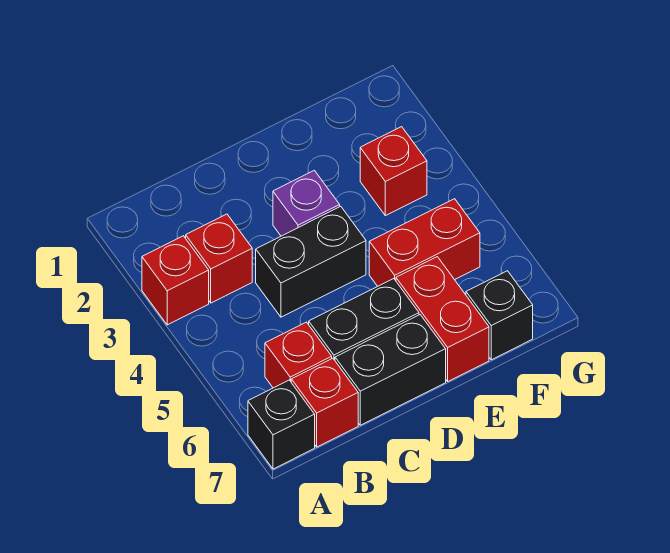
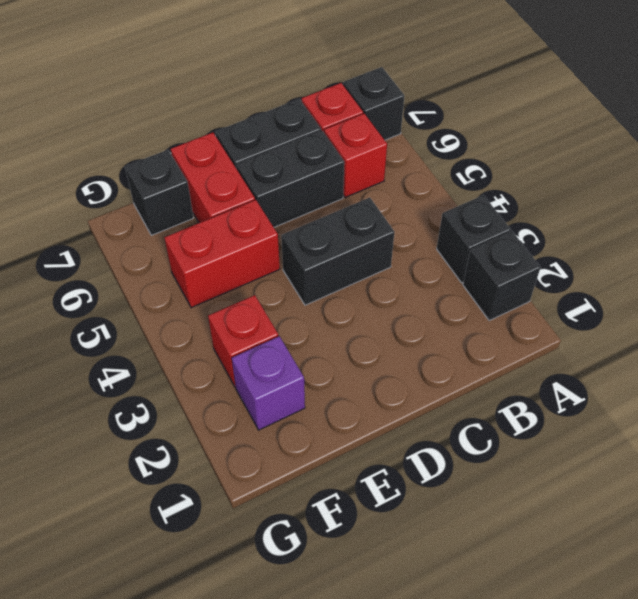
none -> black brick A2 level 1
red brick A3 level 1 -> black brick A3 level 1
red brick B3 level 1 -> none
purple brick D3 level 1 -> purple brick F2 level 1

